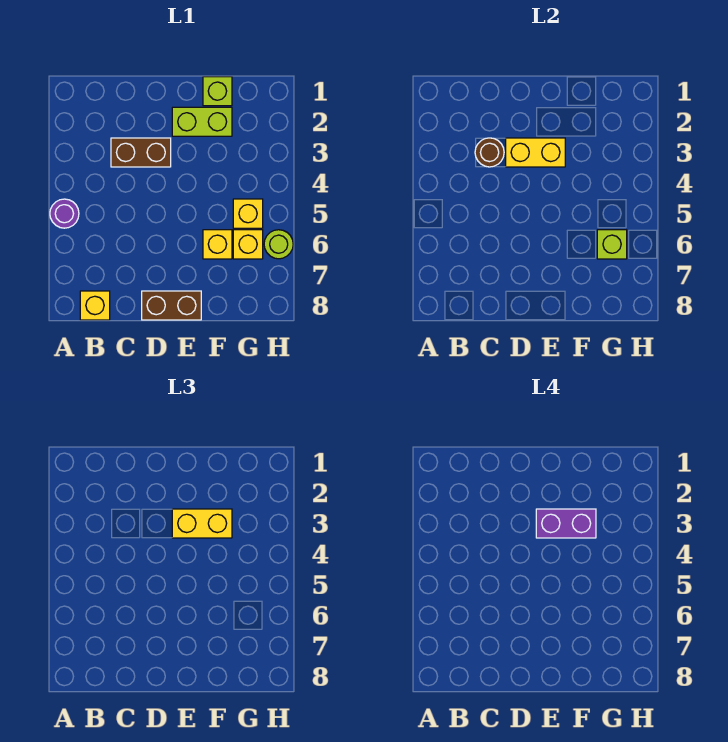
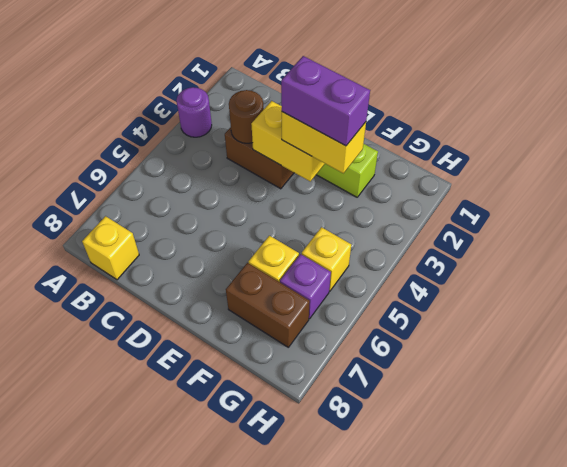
purple round brick A5 level 1 -> purple round brick A3 level 1
brown brick D8:E8 level 1 -> brown brick F7:G7 level 1
lime brick F1 level 1 -> none
yellow brick G6 level 1 -> purple brick G6 level 1
lime brick G6 level 2 -> none
lime round brick H6 level 1 -> none

